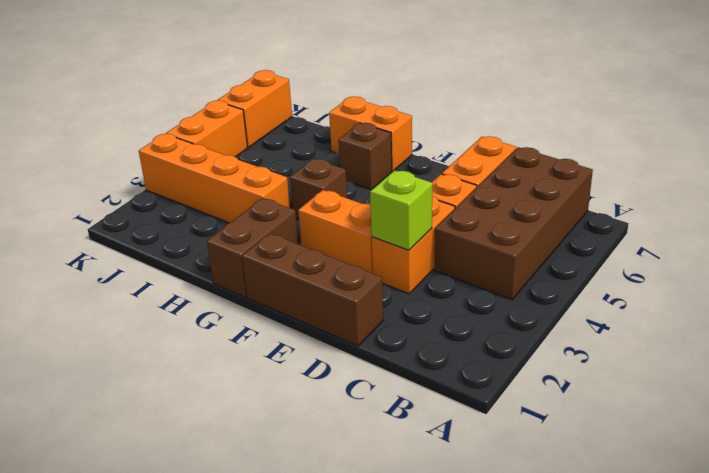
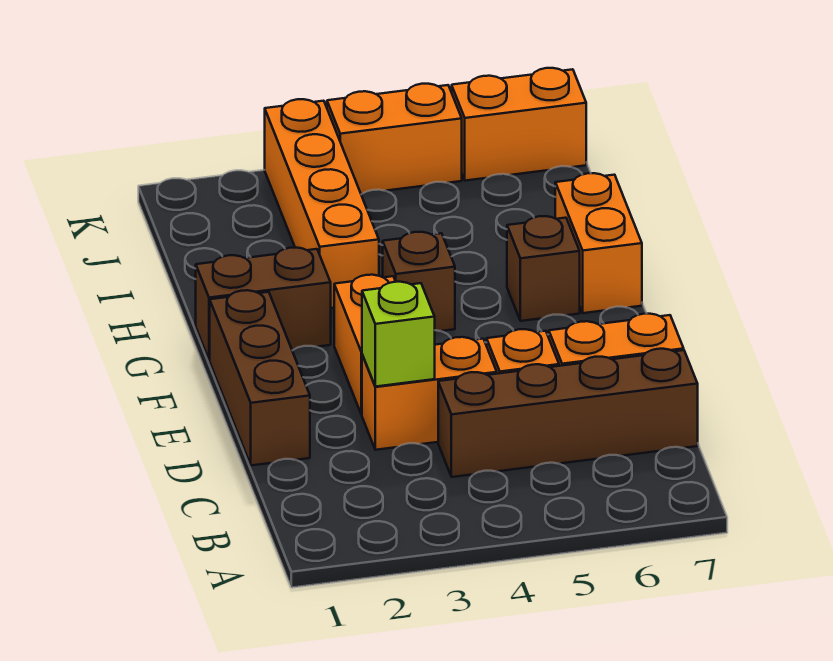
brown brick B4:C7 level 1 -> brown brick C4:C7 level 1

